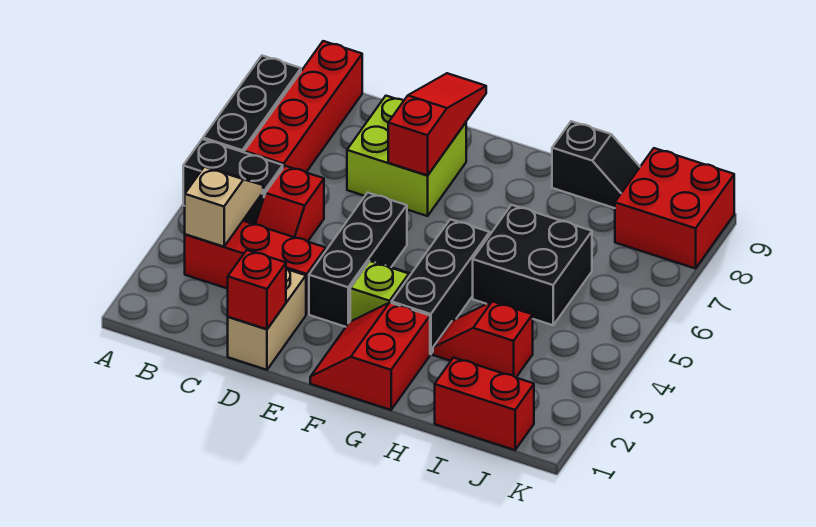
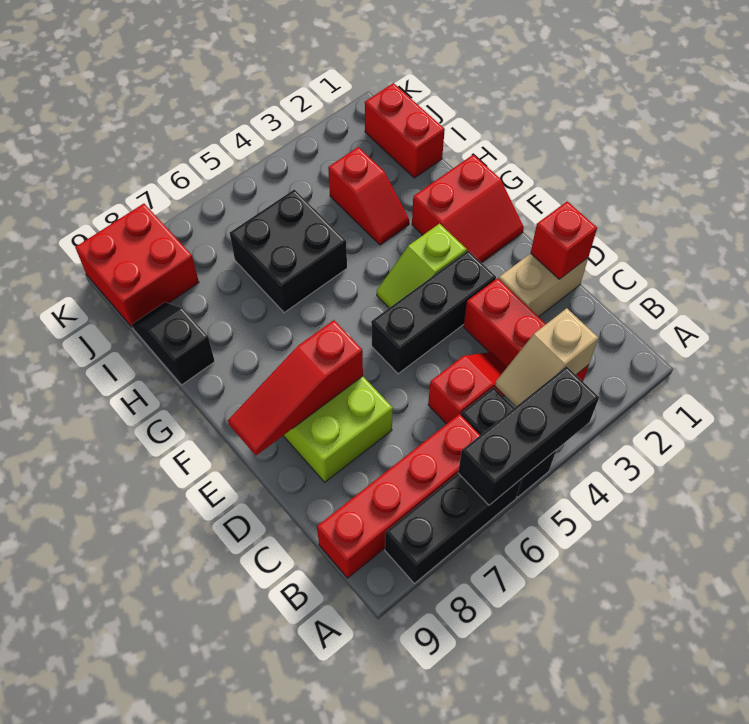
black brick G3:G5 level 1 -> black brick A4:A6 level 2

